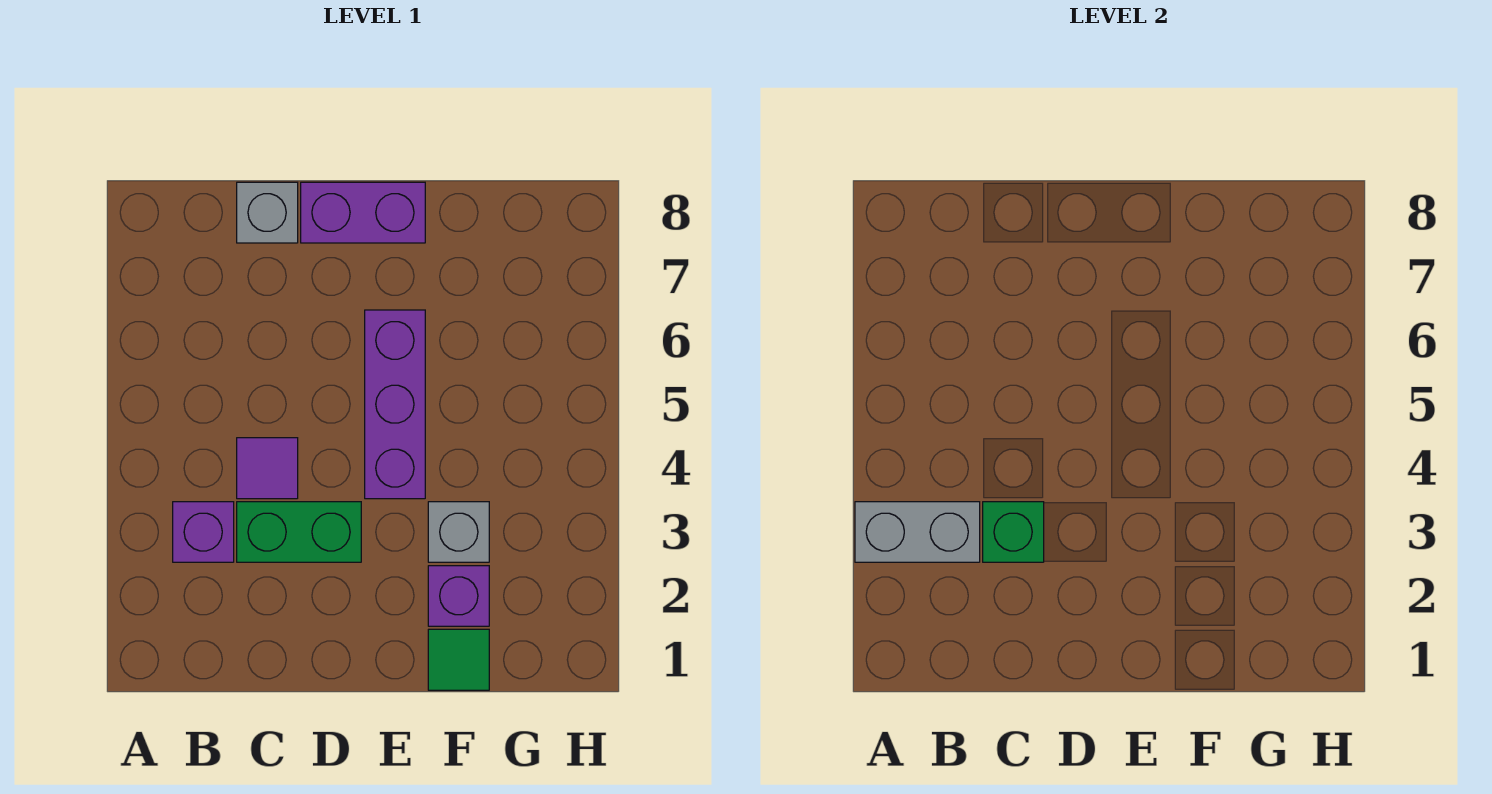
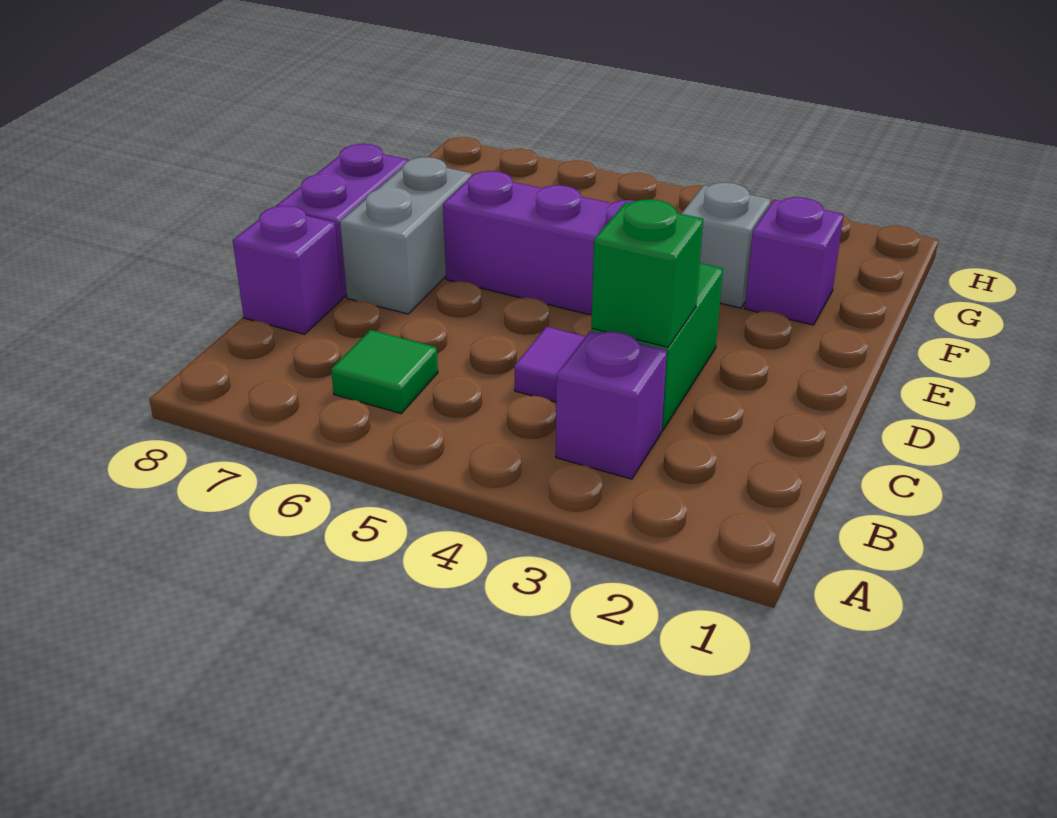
grey brick A3:B3 level 2 -> grey brick D7:E7 level 1
grey brick C8 level 1 -> purple brick C8 level 1
green tile F1 level 1 -> green tile B6 level 1

